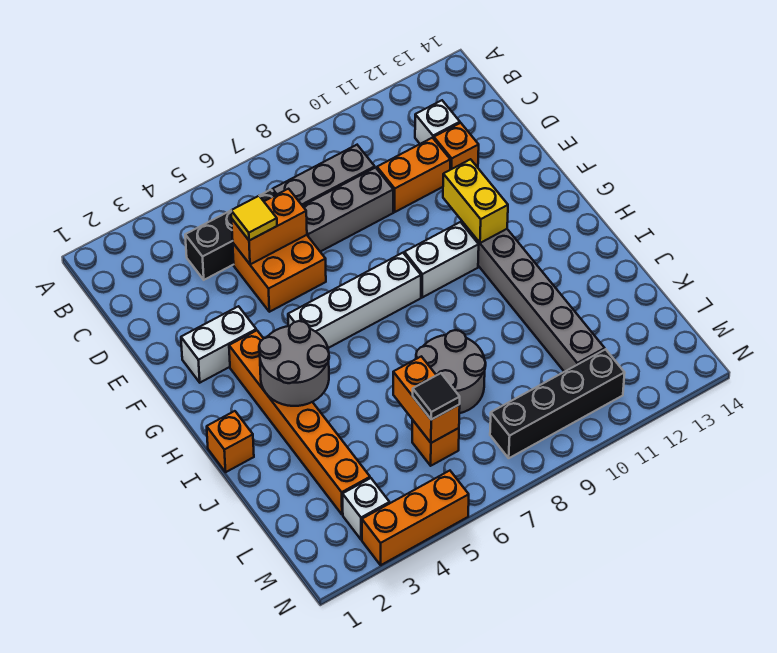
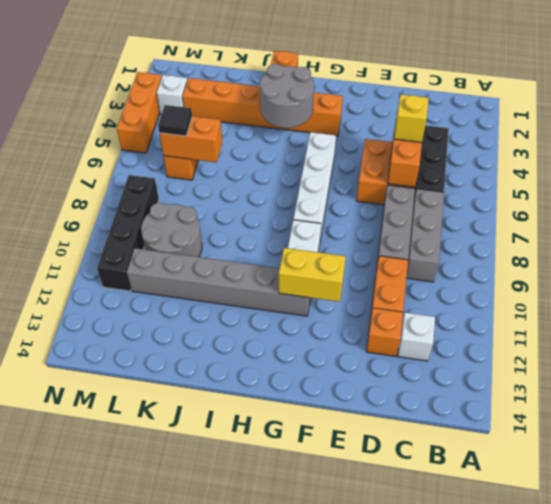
yellow tile D5 level 3 -> yellow brick D5 level 3
white brick F2:F3 level 1 -> none
grey round brick J7:K8 level 1 -> grey round brick K9:L10 level 1

